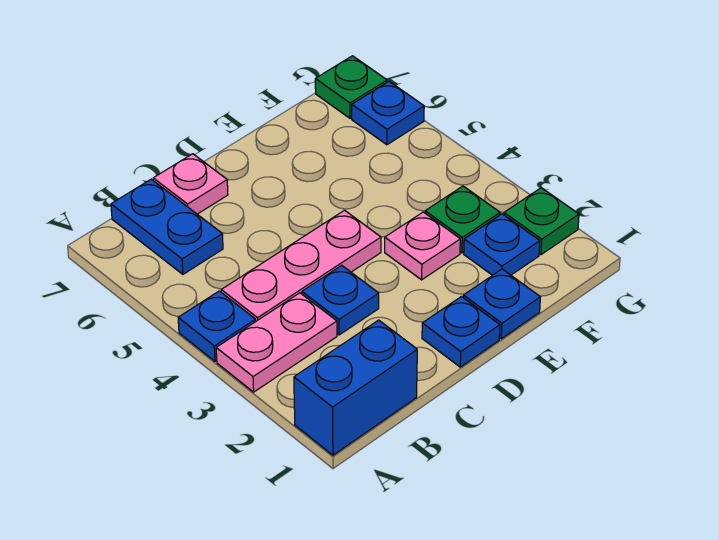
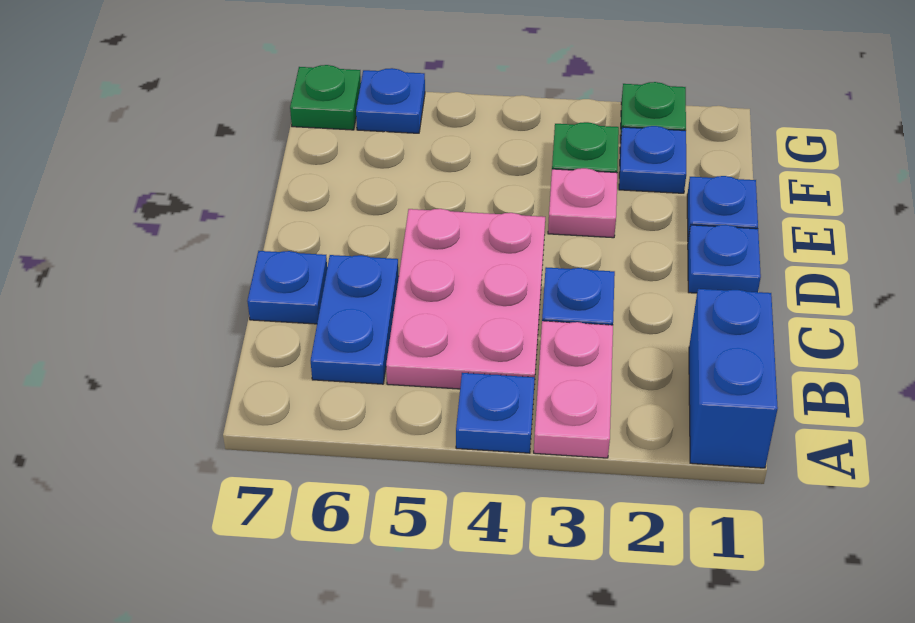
pink plate B4:D4 level 1 -> pink plate B4:D5 level 1
blue plate B6:B7 level 1 -> blue plate B6:C6 level 1
pink plate C7 level 1 -> blue plate C7 level 1

